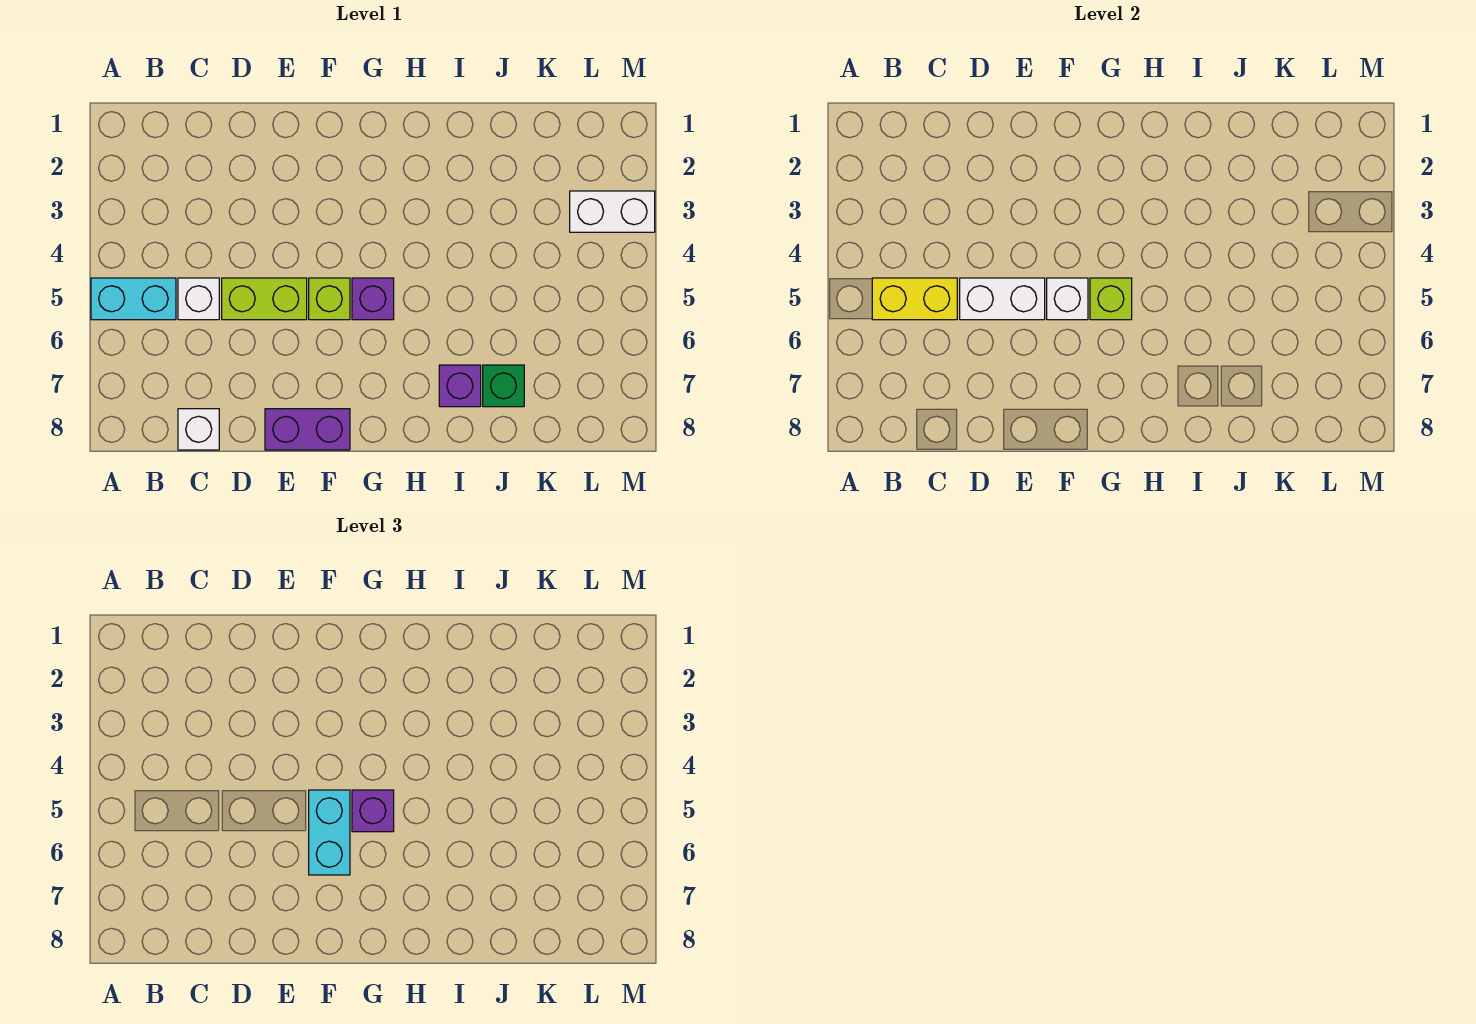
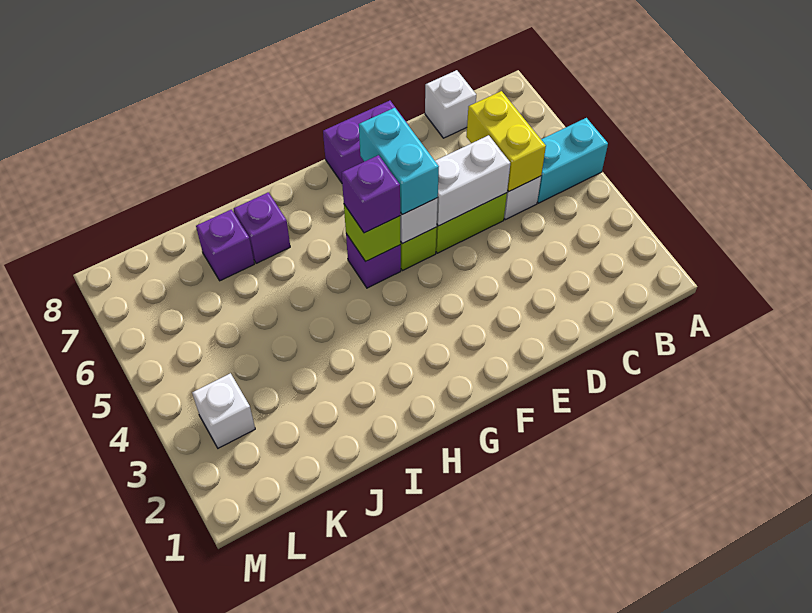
yellow brick B5:C5 level 2 -> yellow brick C5:C6 level 2
green brick J7 level 1 -> purple brick J7 level 1
white brick L3:M3 level 1 -> white brick L3 level 1

